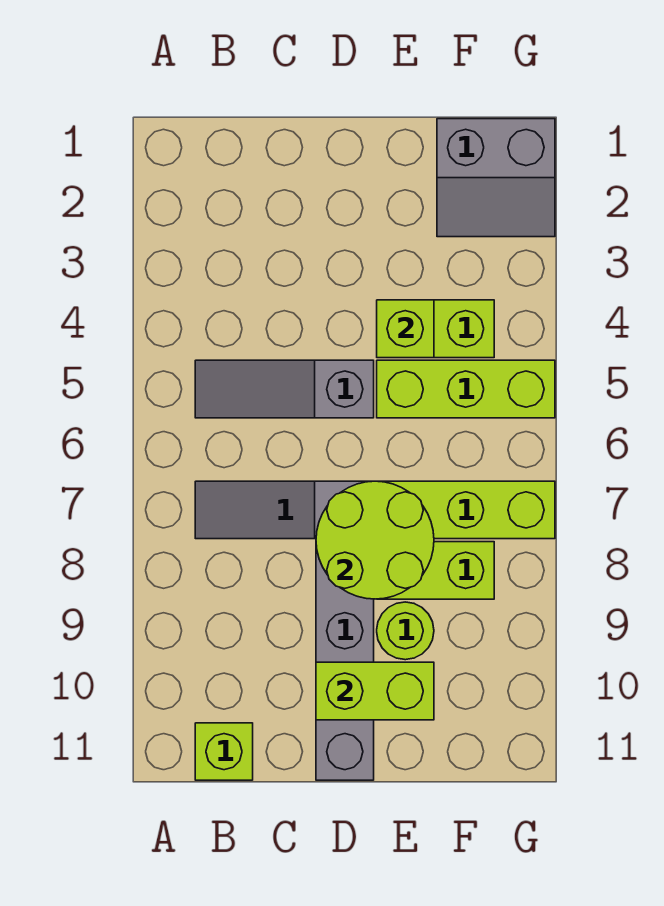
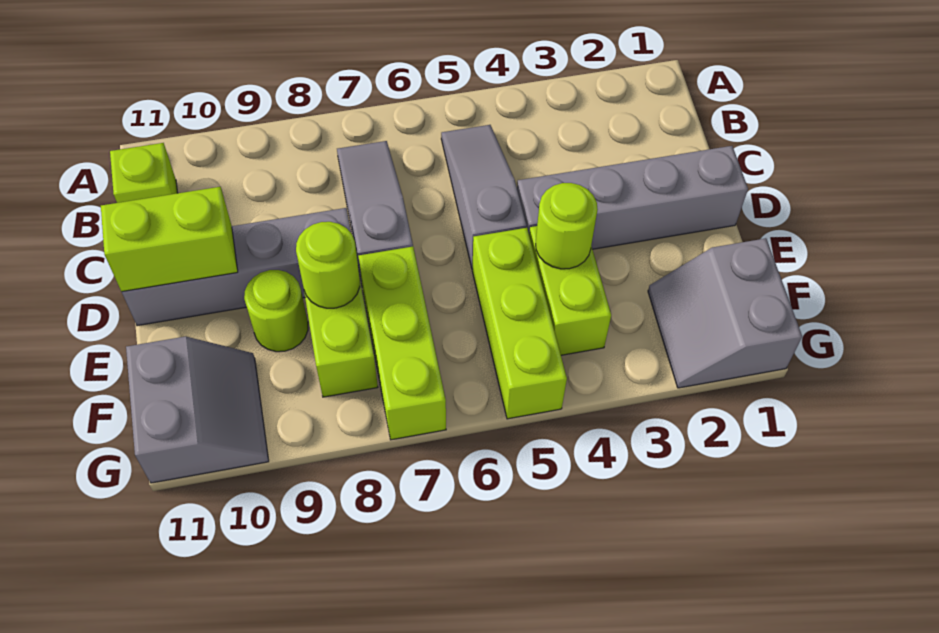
none -> grey brick D1:D4 level 1
lime round brick D7:E8 level 2 -> lime round brick E8 level 2
lime brick D10:E10 level 2 -> lime brick D10:D11 level 2
lime brick E4 level 2 -> lime round brick E4 level 2
none -> grey slope F10:G11 level 1 top 11

